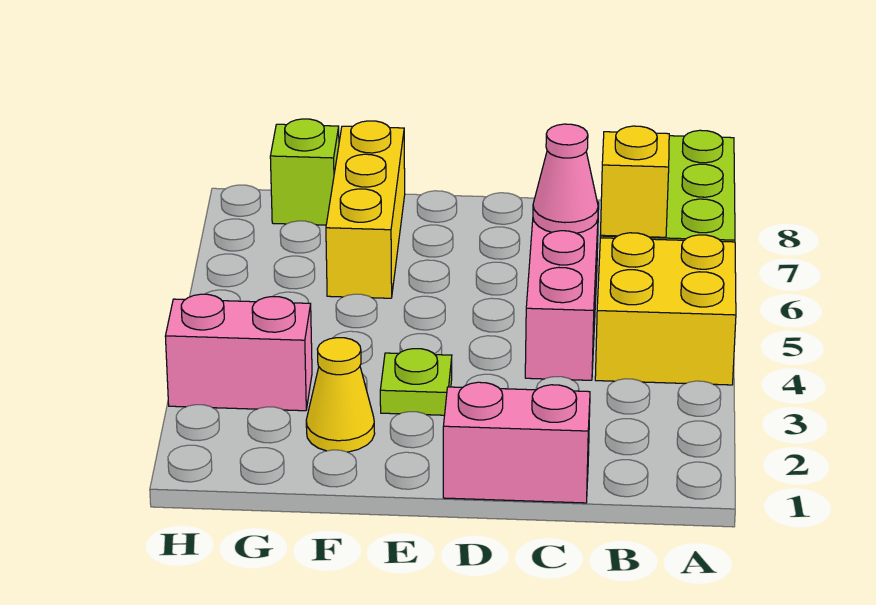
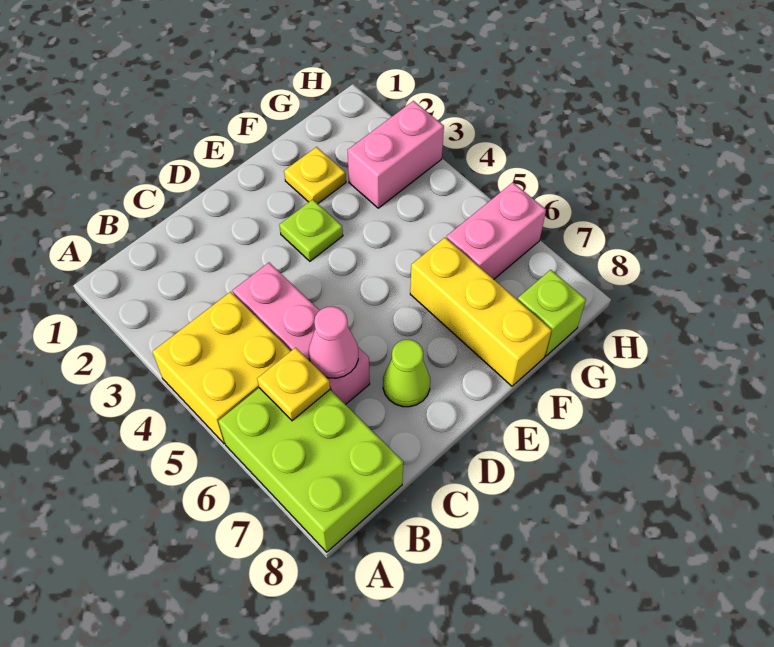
yellow brick B6 level 2 -> yellow plate B6 level 2
pink brick C1:D1 level 1 -> pink brick G6:H6 level 1
none -> lime cone D7 level 1
yellow cone F2 level 1 -> yellow plate F2 level 1

